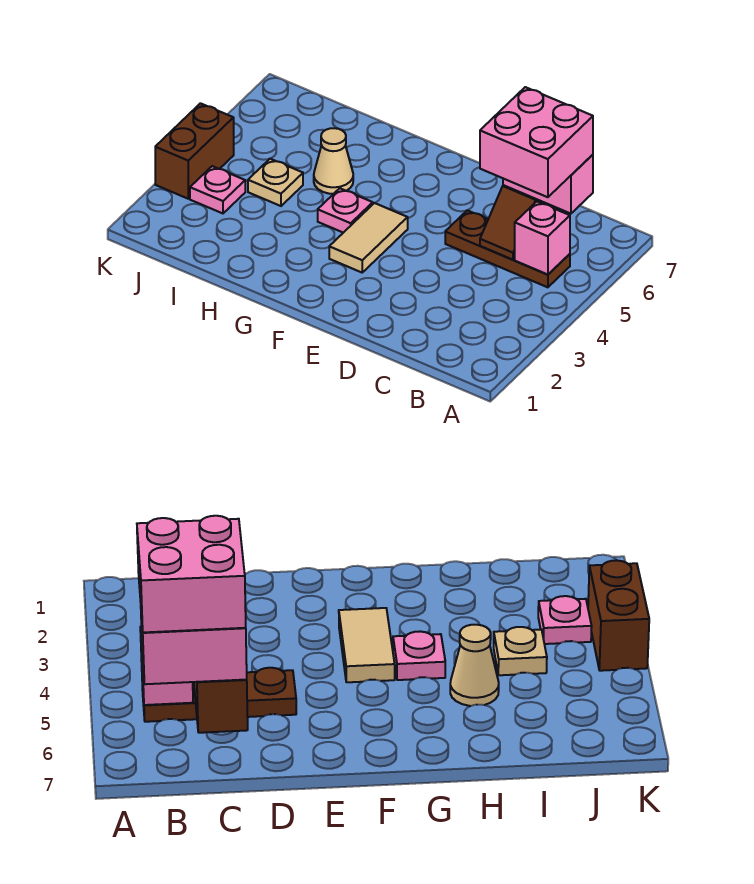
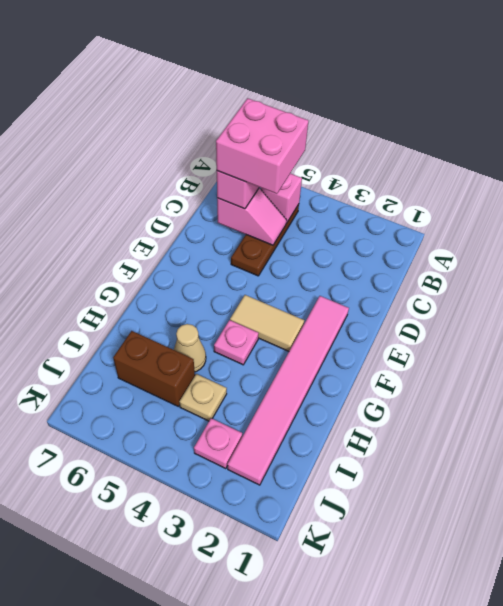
brown slope C5:C6 level 2 top 6 -> pink slope C5:C6 level 2 top 6
none -> pink tile E2:J2 level 1
brown brick K3:K4 level 1 -> brown brick I5:I6 level 1

